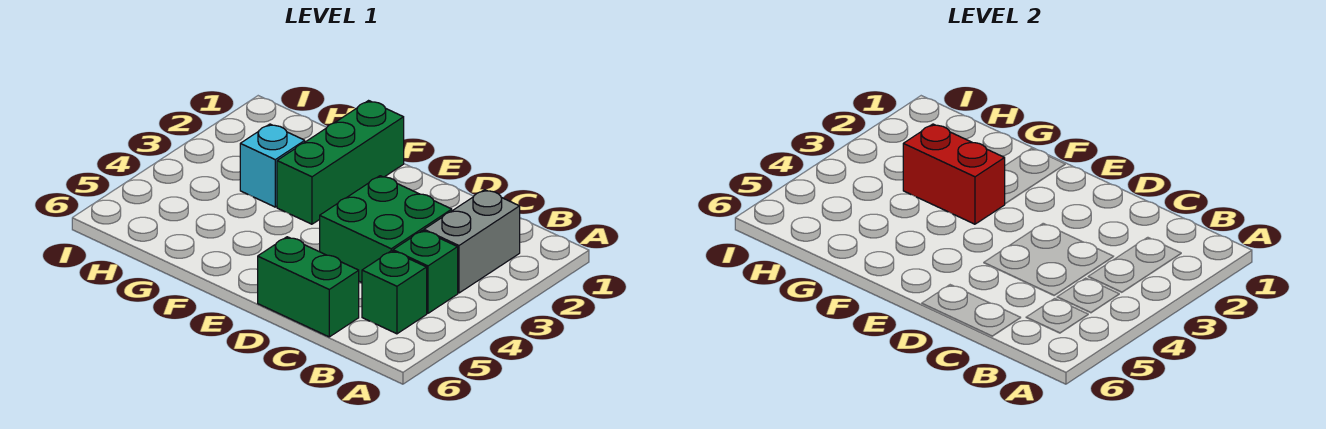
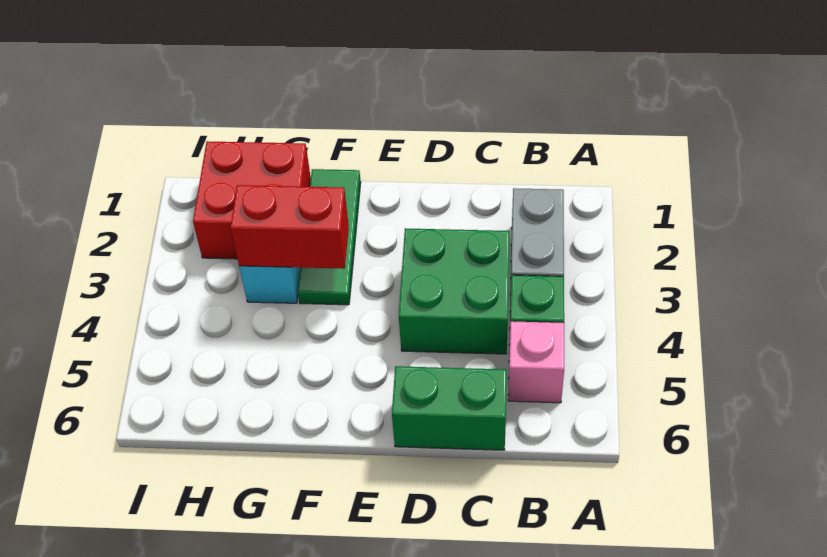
green brick B5 level 1 -> pink brick B5 level 1
green brick F1:F3 level 1 -> green tile F1:F3 level 1
none -> red brick G1:H2 level 1

